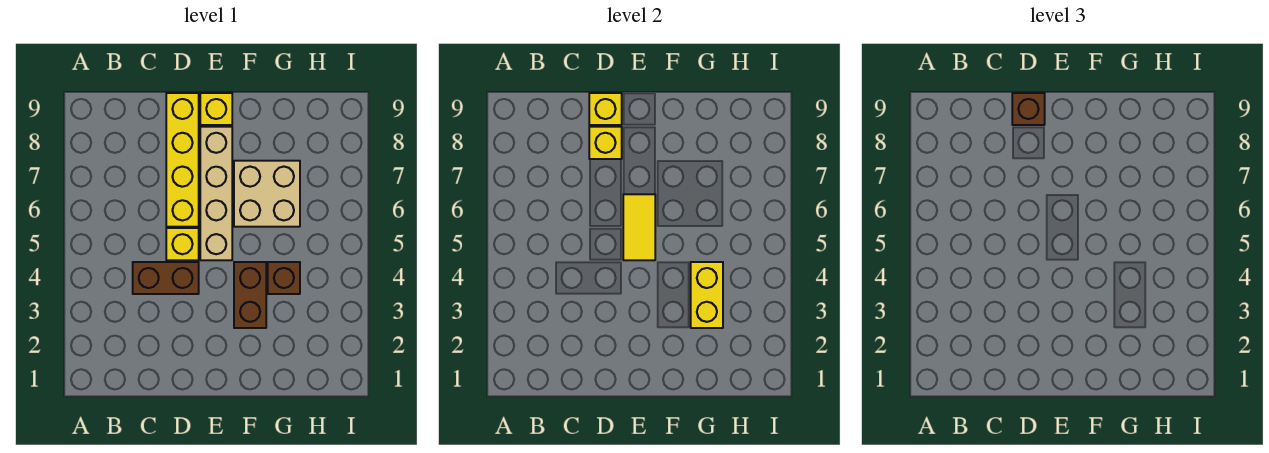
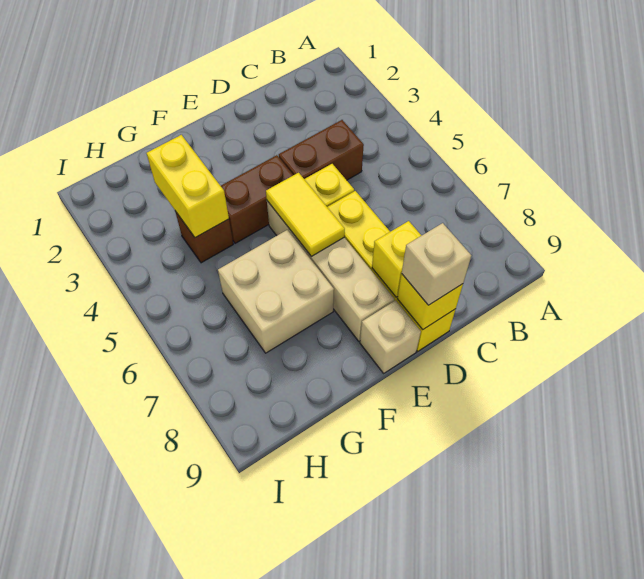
brown brick D9 level 3 -> tan brick D9 level 3
yellow brick E9 level 1 -> tan brick E9 level 1
brown brick F3:F4 level 1 -> brown brick E4:F4 level 1

